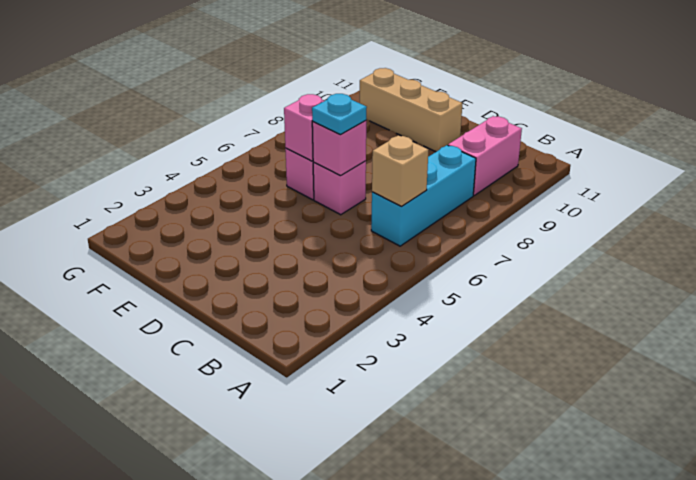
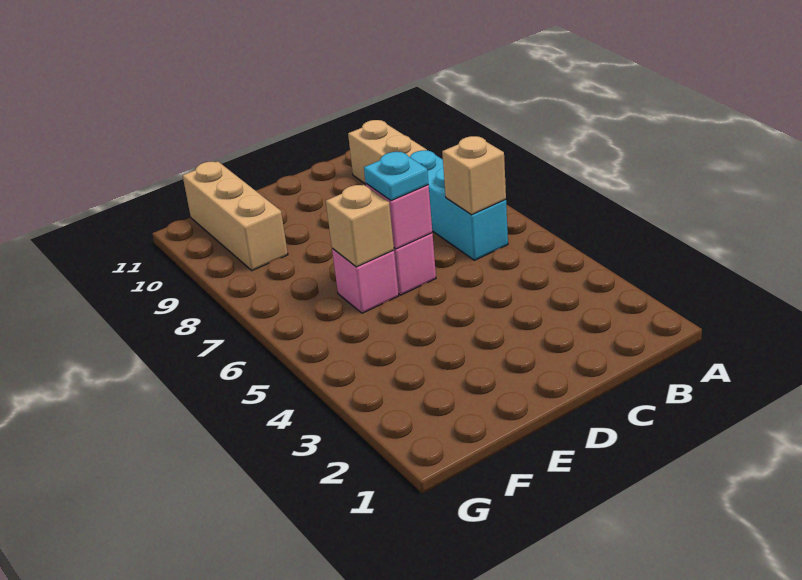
pink brick B9:B10 level 1 -> tan brick B9:B10 level 1
tan brick D10:F10 level 1 -> tan brick F9:F11 level 1
pink brick E6 level 2 -> tan brick E6 level 2

